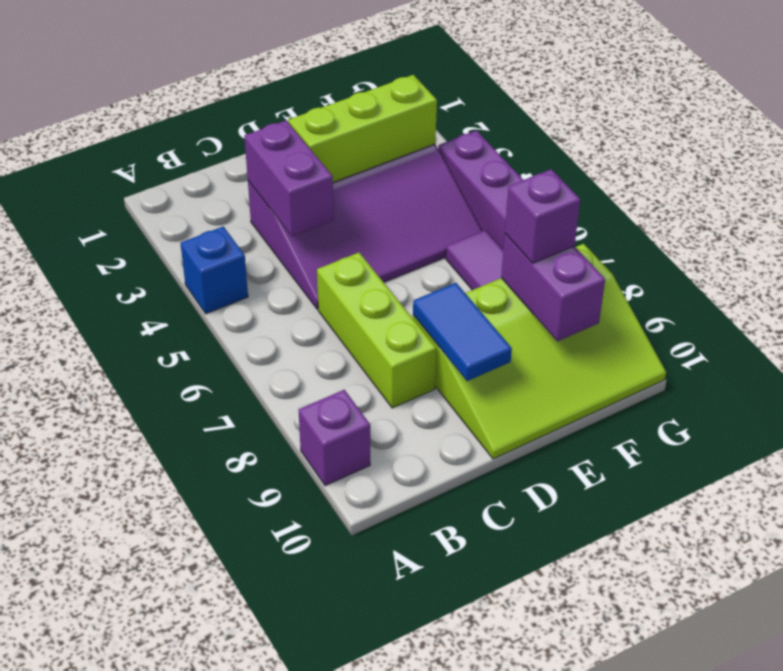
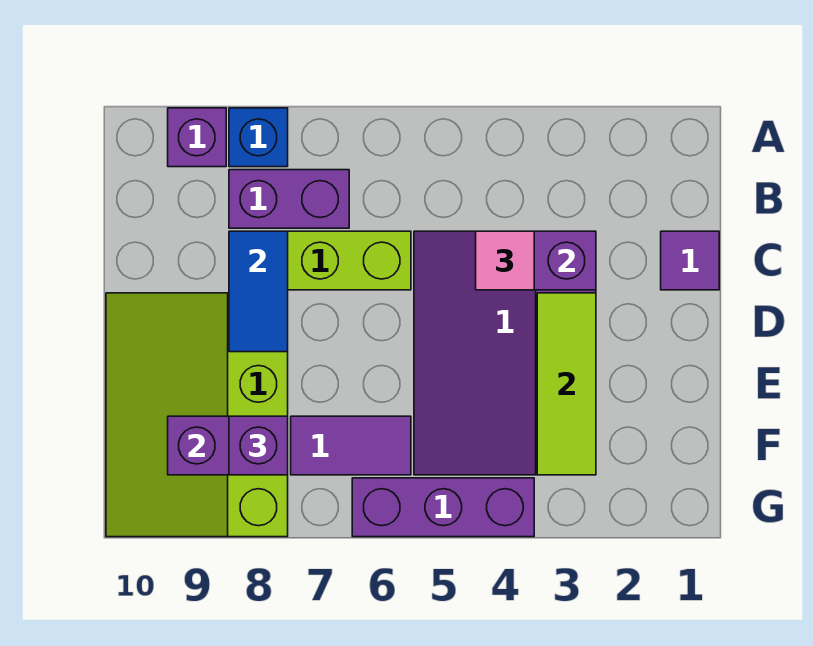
blue brick A4 level 1 -> blue brick A8 level 1
none -> purple brick B7:B8 level 1
none -> purple tile C1 level 1
none -> pink tile C4 level 3
lime brick D3:F3 level 2 -> lime tile D3:F3 level 2
blue tile D8:D9 level 2 -> blue tile C8:D8 level 2

